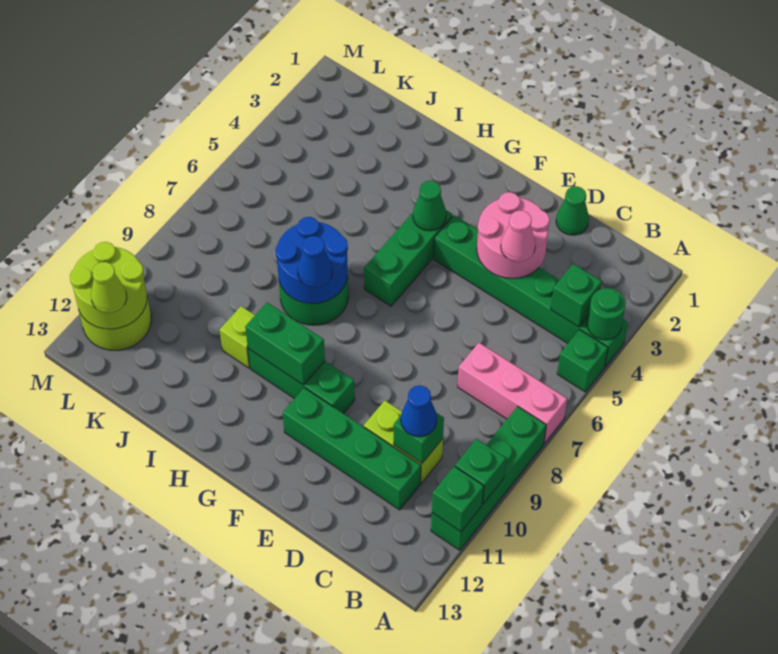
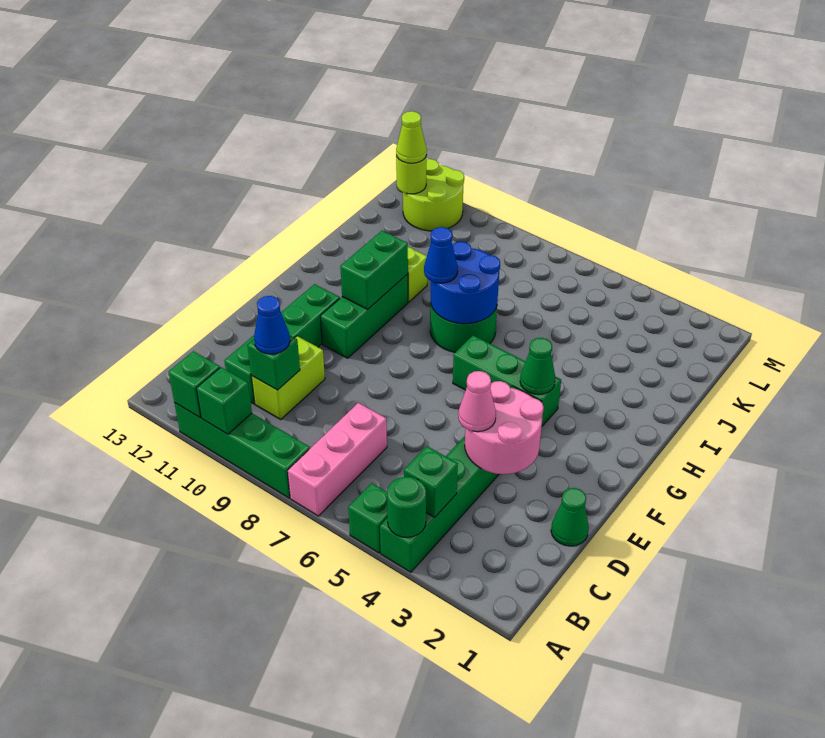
lime round brick L11:M12 level 2 -> lime round brick L12 level 2

